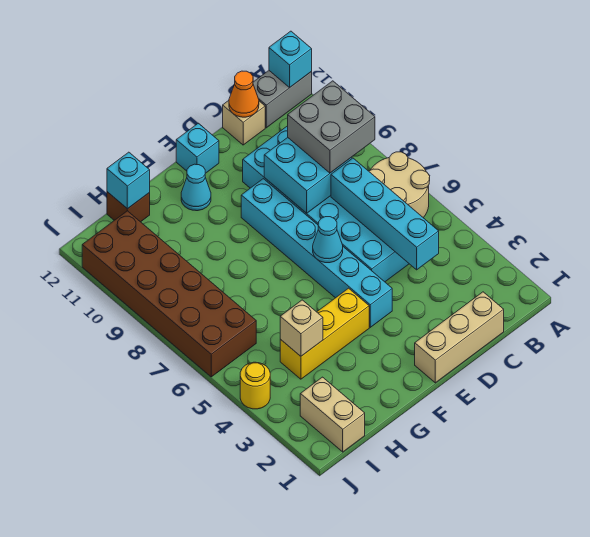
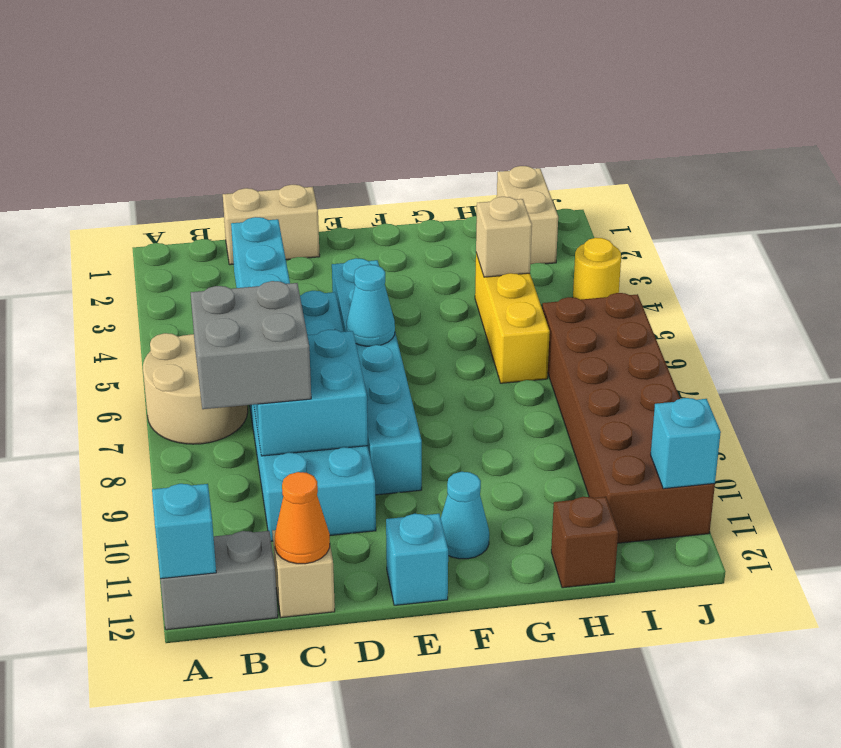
tan brick C1:E1 level 1 -> tan brick C1:D1 level 1
yellow brick F4:H4 level 1 -> yellow brick H4:H6 level 1
cyan brick H12 level 2 -> cyan brick J11 level 2

